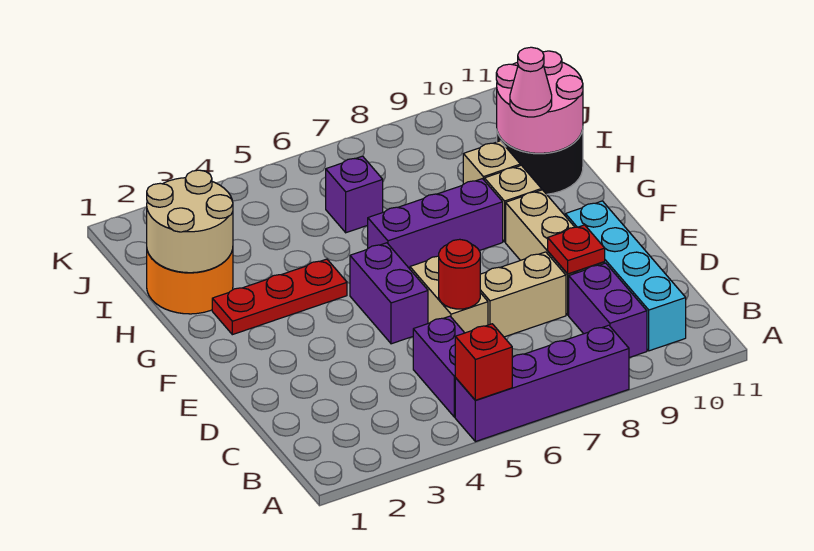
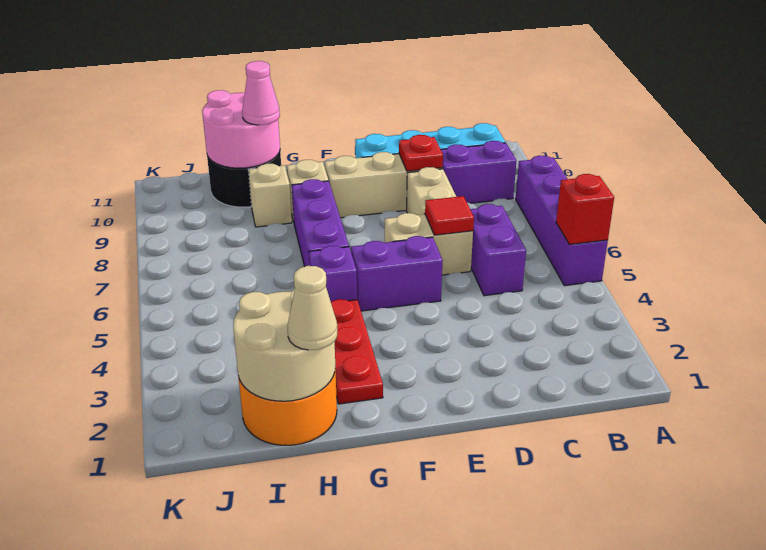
purple brick B5:C5 level 1 -> purple brick C5:C6 level 1
red round brick D6 level 2 -> red tile D6 level 2
none -> tan cone H1 level 3
purple brick I6 level 1 -> purple brick G5 level 1

